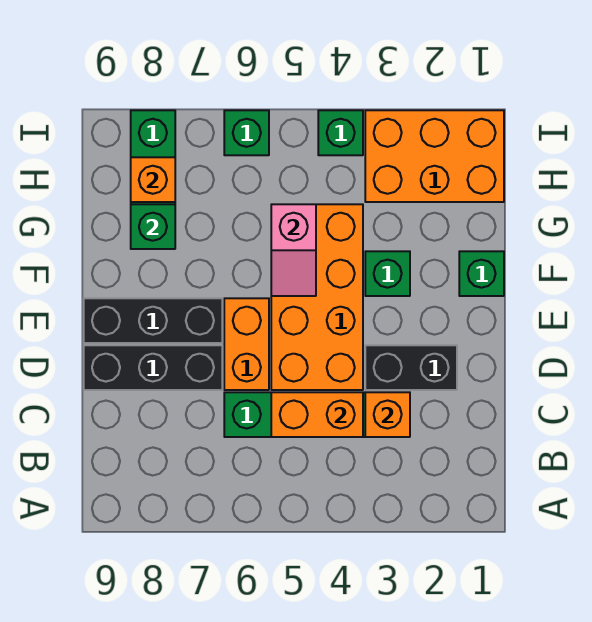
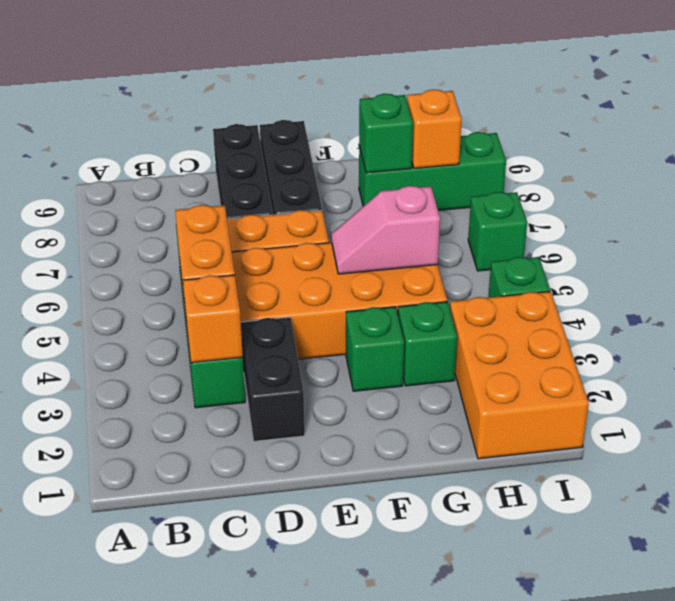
green brick F1 level 1 -> green brick G3 level 1

